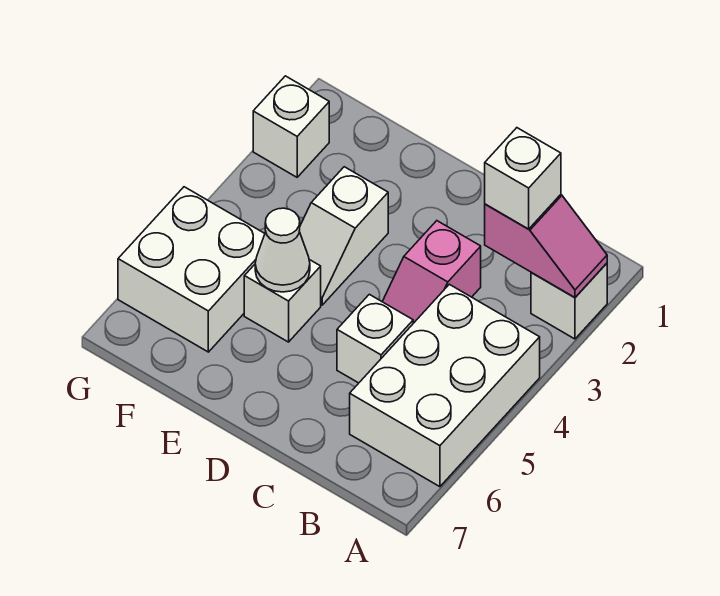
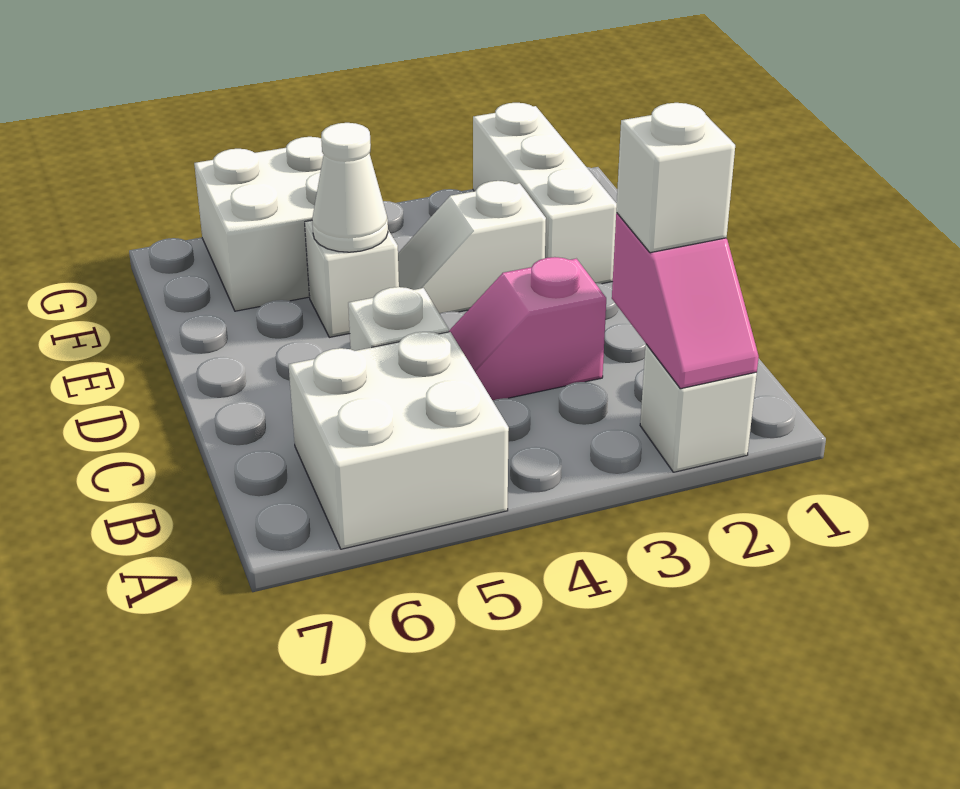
white brick A4:B6 level 1 -> white brick A5:B6 level 1
white brick G2 level 1 -> white brick E2:G2 level 1

